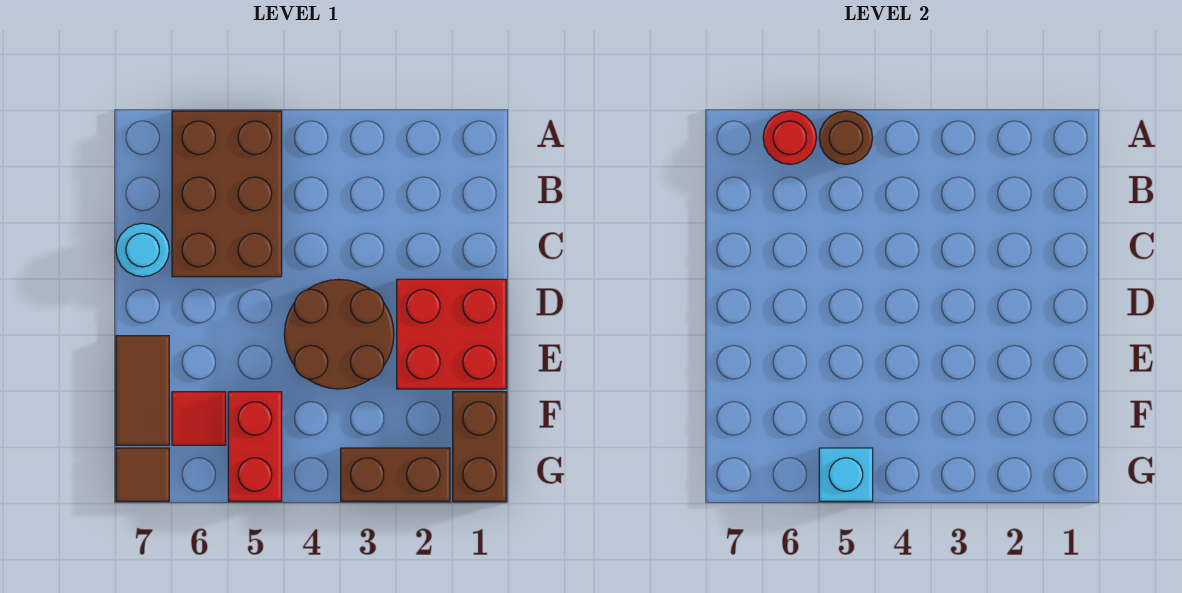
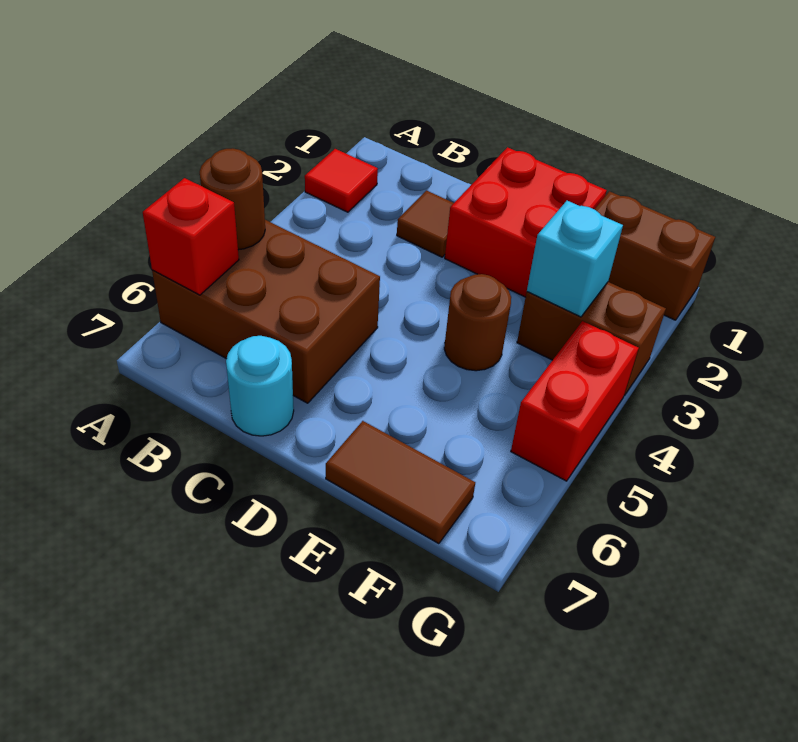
red round brick A6 level 2 -> red brick A6 level 2
brown round brick D3:E4 level 1 -> brown round brick E4 level 1
red brick F5:G5 level 1 -> red brick G4:G5 level 1
red tile F6 level 1 -> red tile A2 level 1
brown brick G2:G3 level 1 -> brown brick F3:G3 level 1
cyan brick G5 level 2 -> cyan brick F3 level 2
brown tile G7 level 1 -> brown tile C2 level 1

